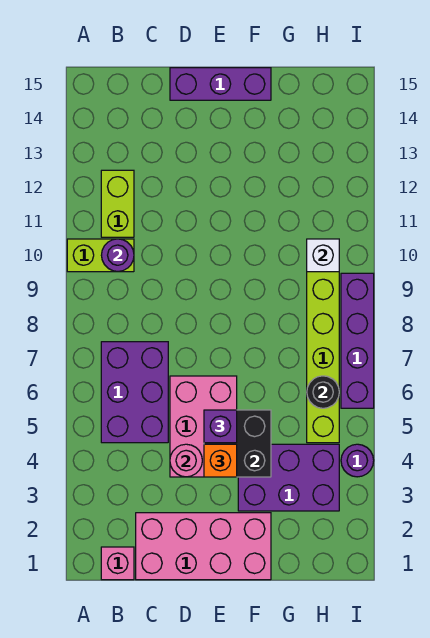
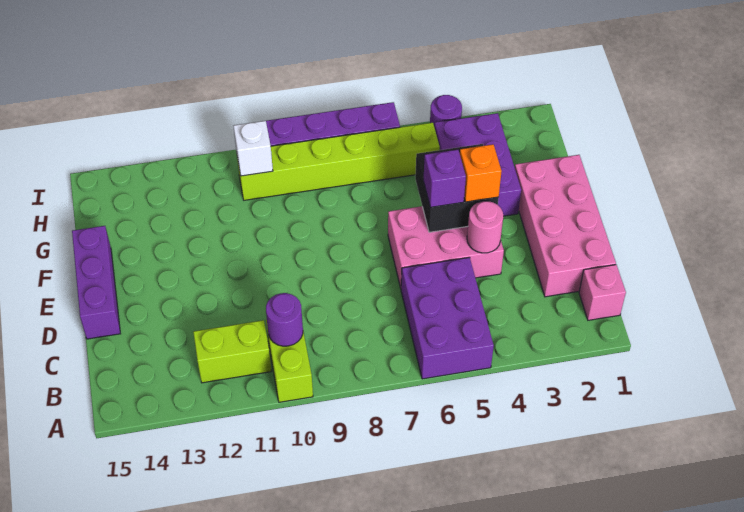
purple brick B5:C7 level 1 -> purple brick A5:C6 level 1
black round brick H6 level 2 -> none

